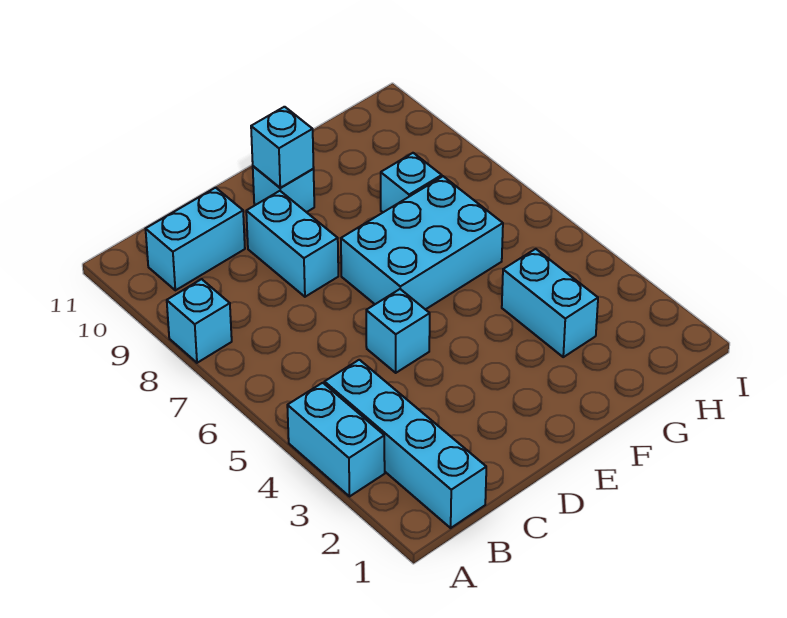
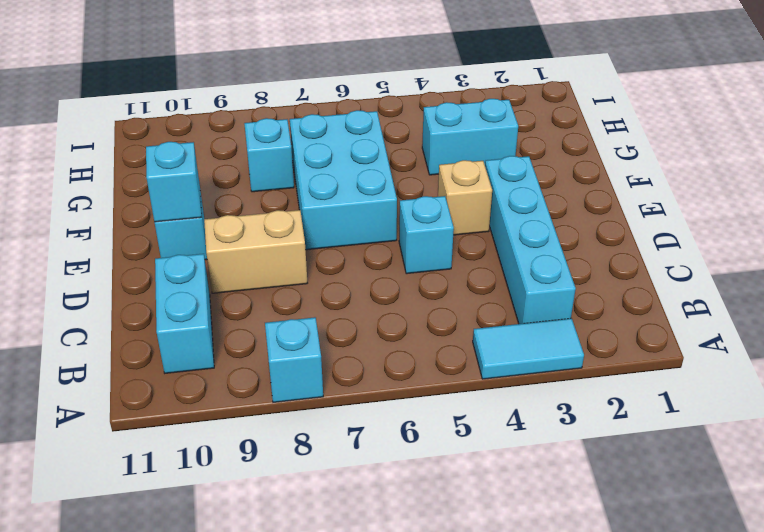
cyan brick A3:A4 level 1 -> cyan tile A3:A4 level 1
cyan brick B1:B4 level 1 -> cyan brick B3:E3 level 1
cyan brick D8:D9 level 1 -> tan brick D8:D9 level 1
none -> tan brick E4 level 1

